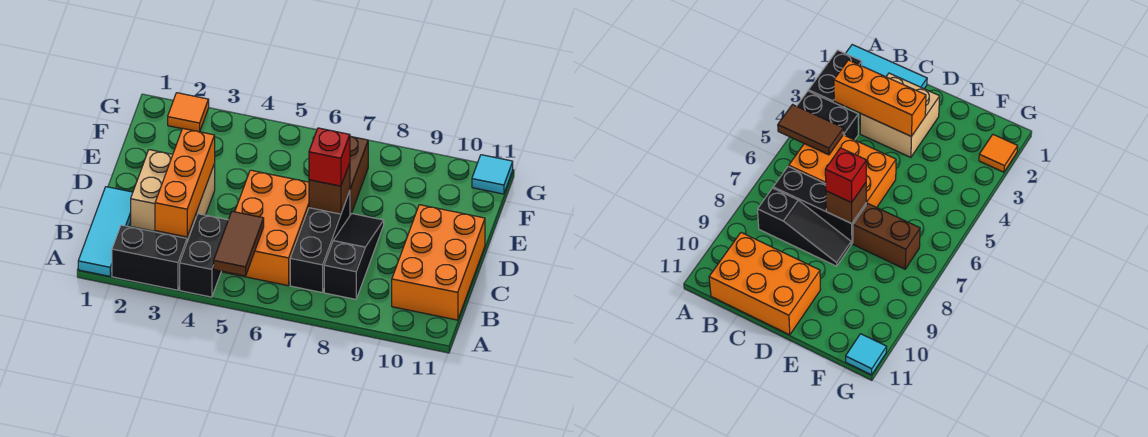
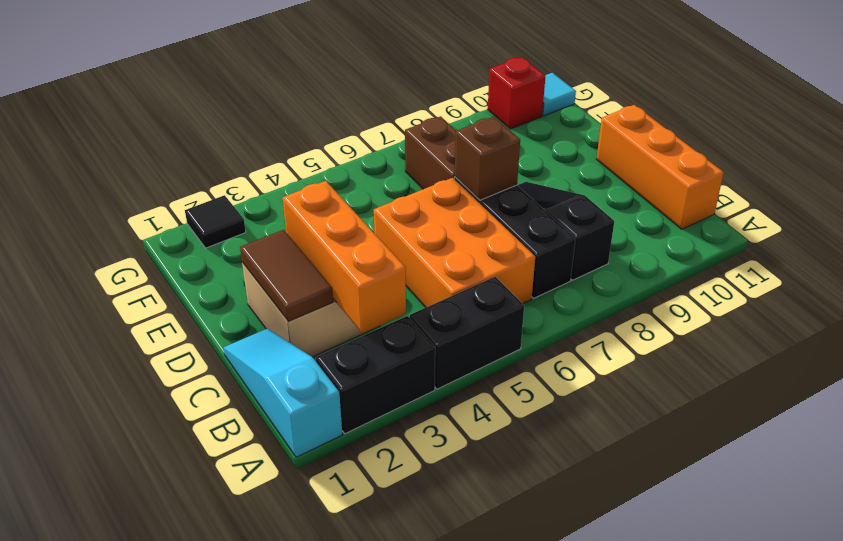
cyan tile A1:C1 level 1 -> cyan slope A1:C1 level 1 top A
black brick A4:B4 level 1 -> black brick A4:A5 level 1
brown tile A5:B5 level 2 -> brown tile C2:D2 level 2
orange brick B10:D11 level 1 -> orange brick B11:D11 level 1
red brick D7 level 3 -> red brick G10 level 1
orange tile G2 level 1 -> black tile G2 level 1

